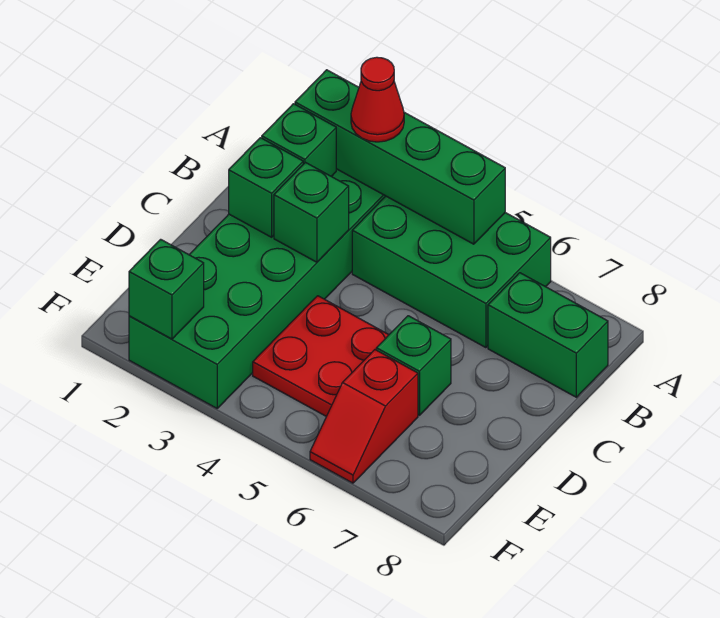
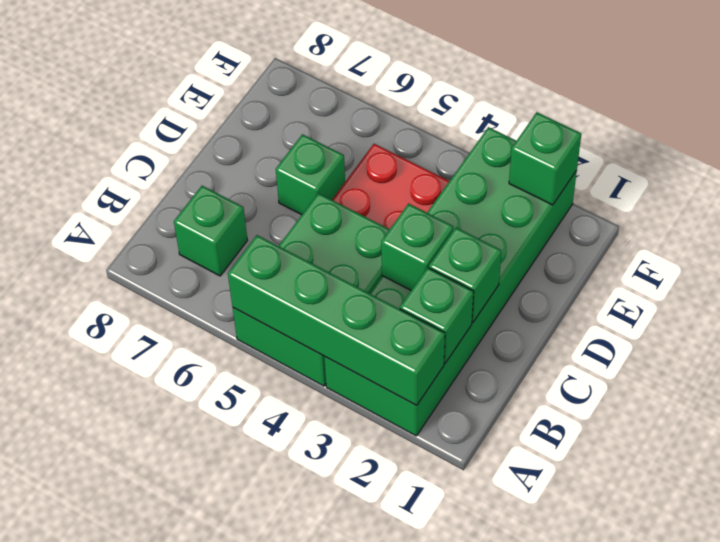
red cone A3 level 3 -> none
green brick A4:B6 level 1 -> green brick A4:C5 level 1
green brick B7:B8 level 1 -> green brick B7 level 1
red slope E6:F6 level 1 top E -> none

